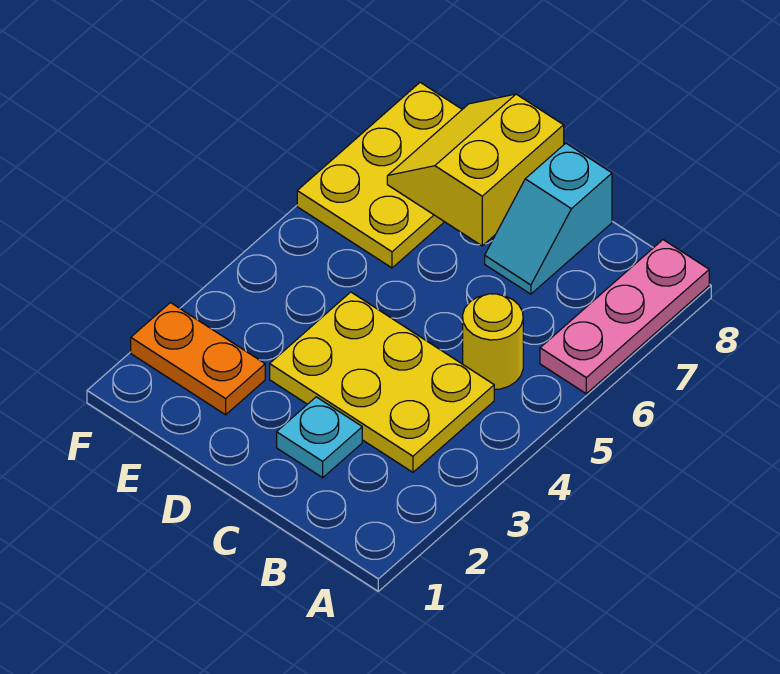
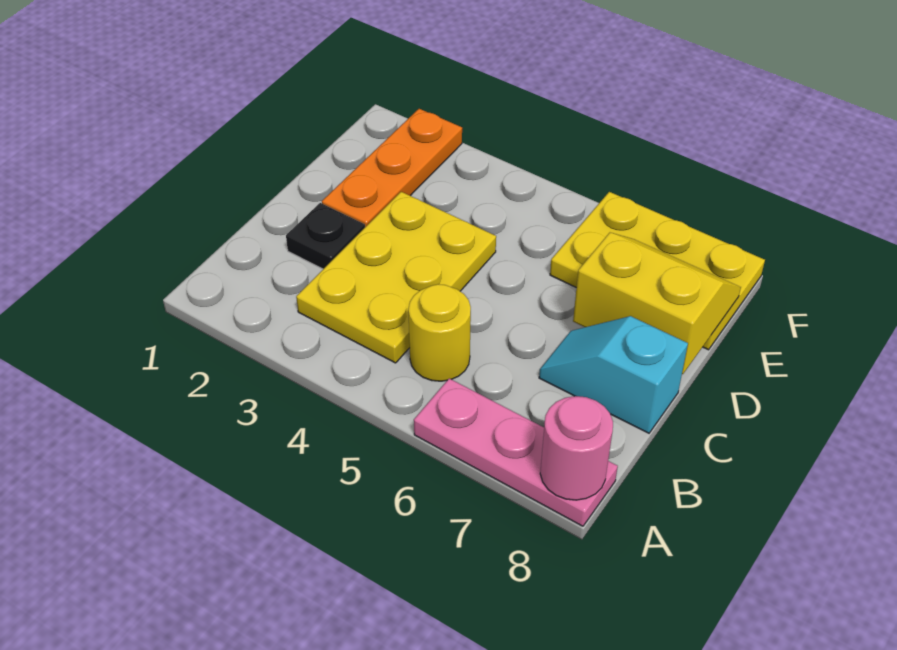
none -> pink round brick A8 level 2
cyan plate C2 level 1 -> black plate C2 level 1
orange plate E2:F2 level 1 -> orange plate D2:F2 level 1

